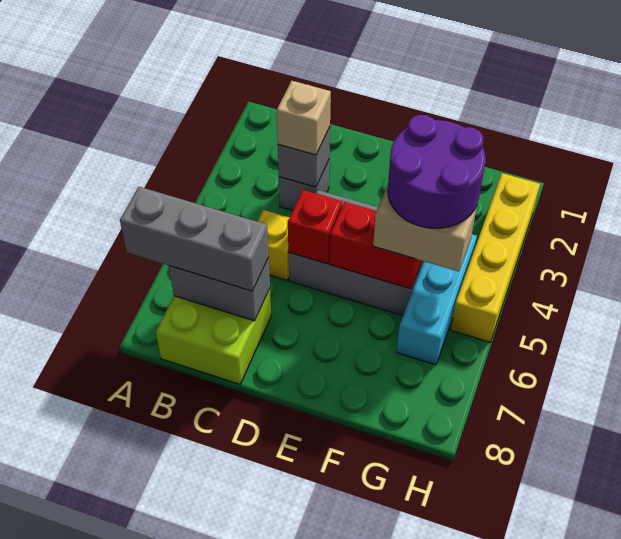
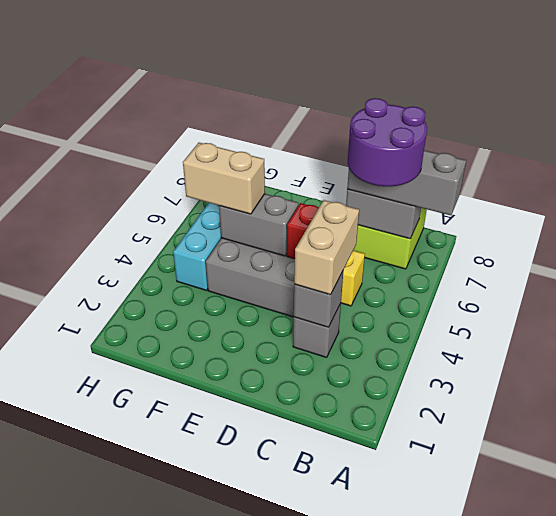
tan brick C3 level 3 -> tan brick C3:C4 level 3
red brick E5:F5 level 2 -> grey brick E5:F5 level 2
purple round brick F4:G5 level 4 -> purple round brick B6:C7 level 4
yellow brick H2:H5 level 1 -> none

